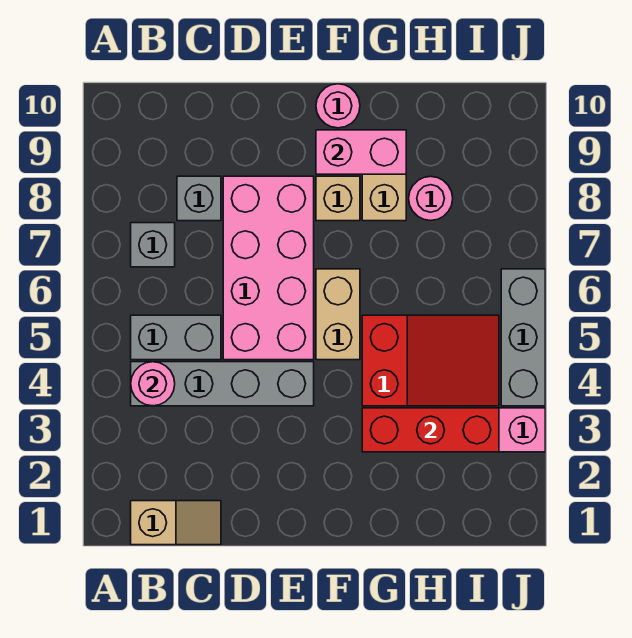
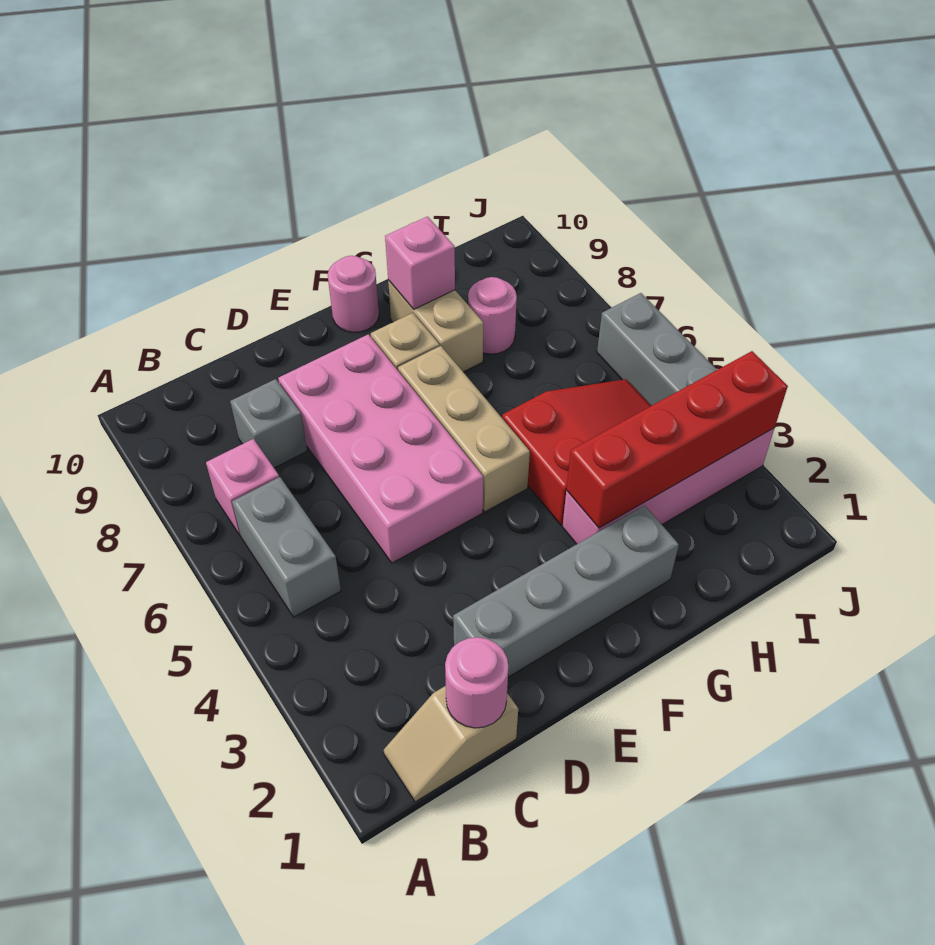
tan slope B1:C1 level 1 top B -> tan slope B1:C1 level 1 top C
grey brick B4:E4 level 1 -> grey brick D2:G2 level 1
pink round brick B4 level 2 -> pink round brick C1 level 2
grey brick B5:C5 level 1 -> grey brick B5:B6 level 1
grey brick B7 level 1 -> pink brick B7 level 1
tan brick F5:F6 level 1 -> tan brick F5:F7 level 1
pink brick F9:G9 level 2 -> pink brick G9 level 2
red brick G3:I3 level 2 -> red brick G3:J3 level 2

